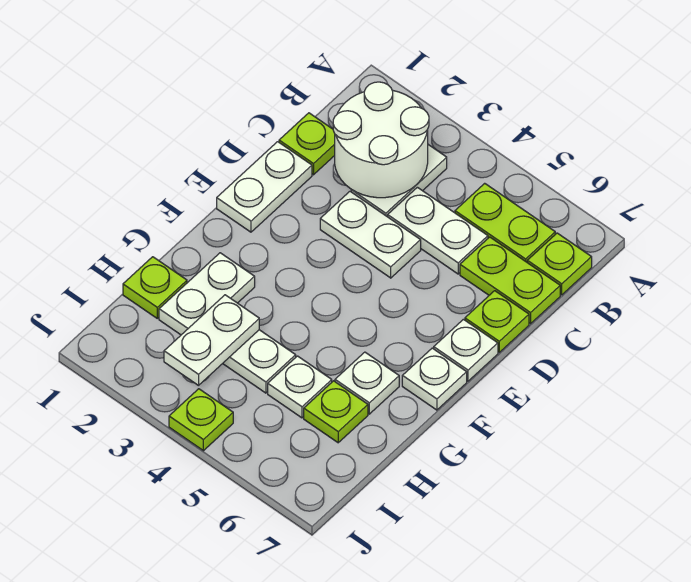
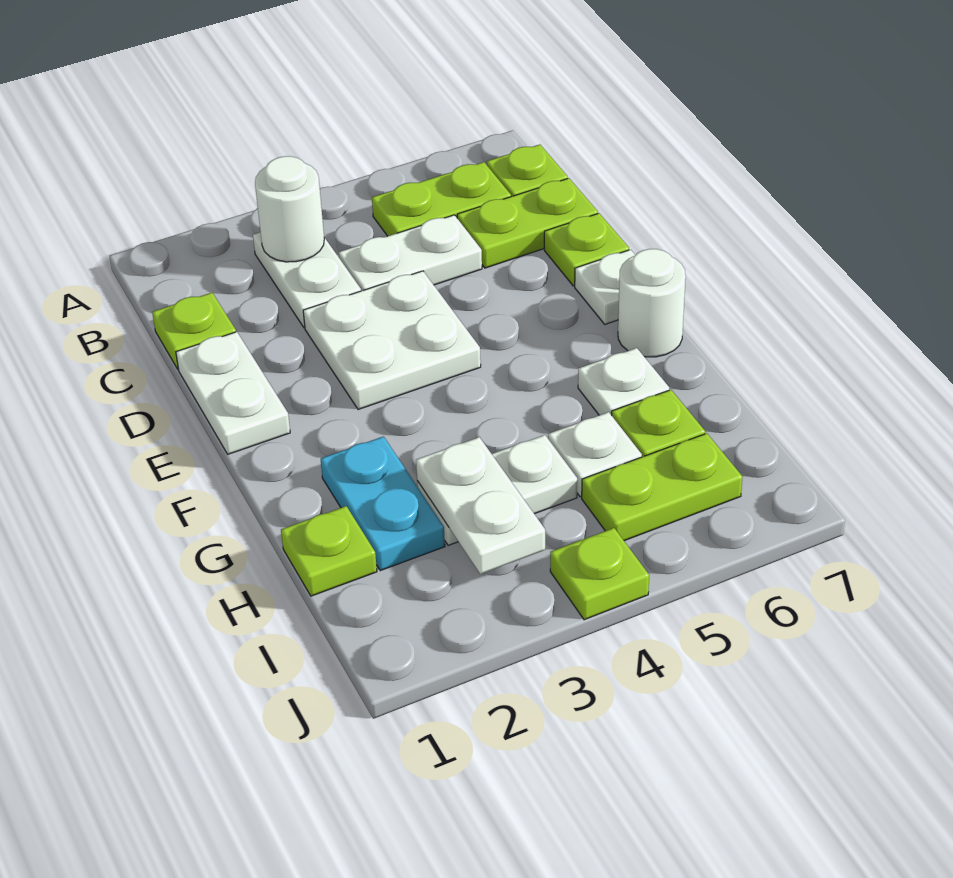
white round brick B2:C3 level 2 -> white round brick B3 level 2
white plate D3:D4 level 1 -> white plate D3:E4 level 1
white plate F7 level 1 -> white round brick F7 level 1
white plate G2:H2 level 1 -> cyan plate G2:H2 level 1
none -> lime plate I5:I6 level 1

